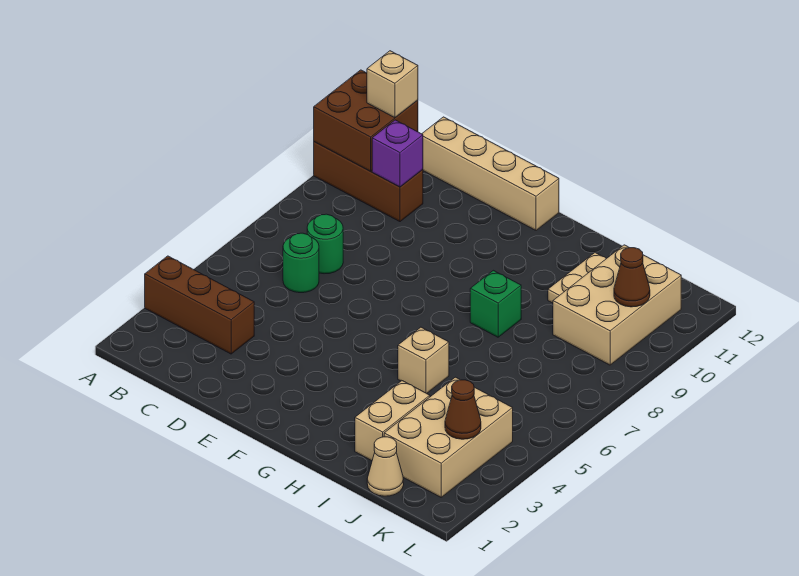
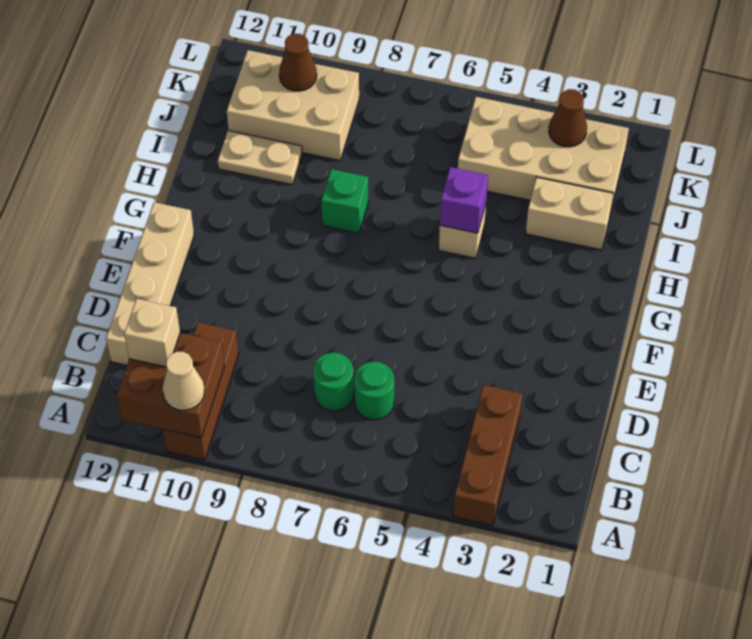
purple brick C10 level 2 -> purple brick H5 level 2
tan cone J1 level 1 -> tan cone A10 level 3
tan brick J2:K4 level 1 -> tan brick J2:K5 level 1

